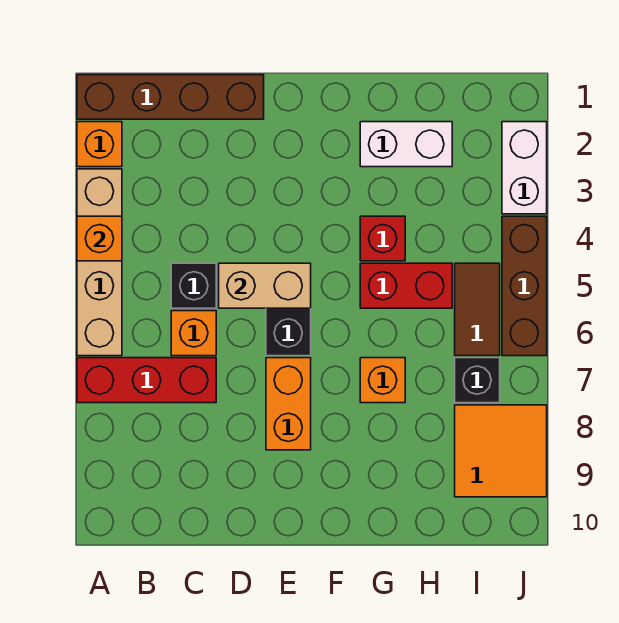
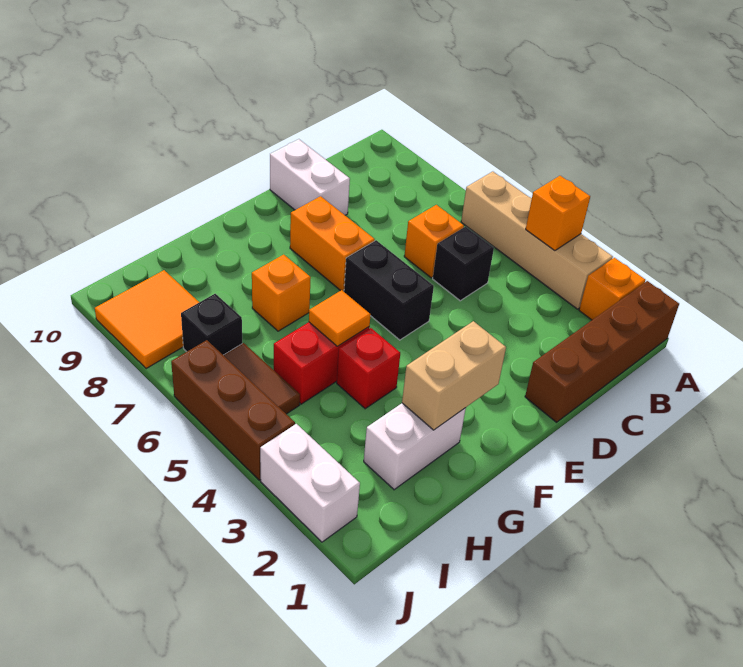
red brick A7:C7 level 1 -> none
tan brick D5:E5 level 2 -> tan brick F2:G2 level 2
none -> white brick D9:D10 level 1
none -> orange tile G5 level 2

